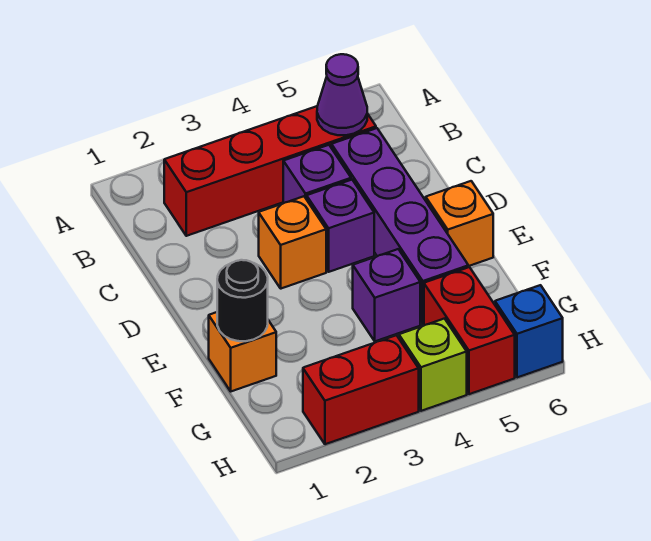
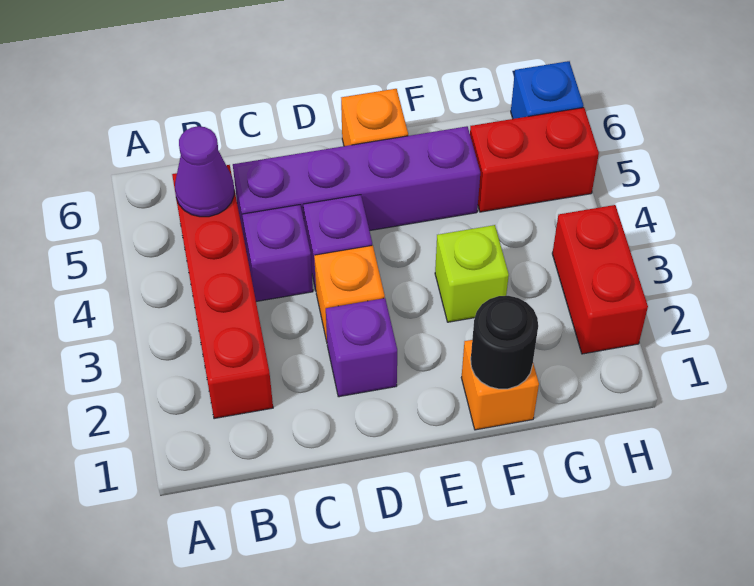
purple brick F4 level 1 -> purple brick D2 level 1
lime brick H4 level 1 -> lime brick F3 level 1

